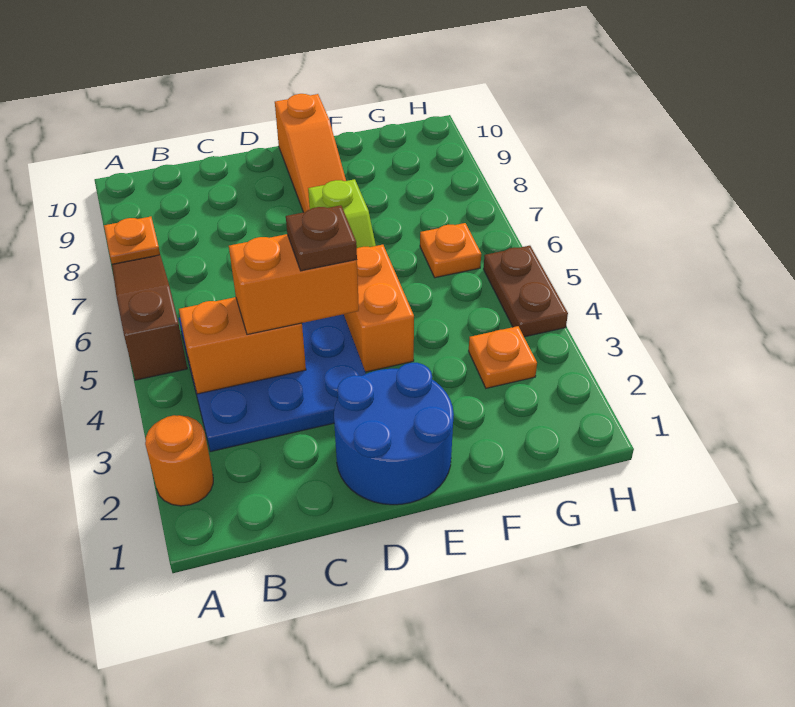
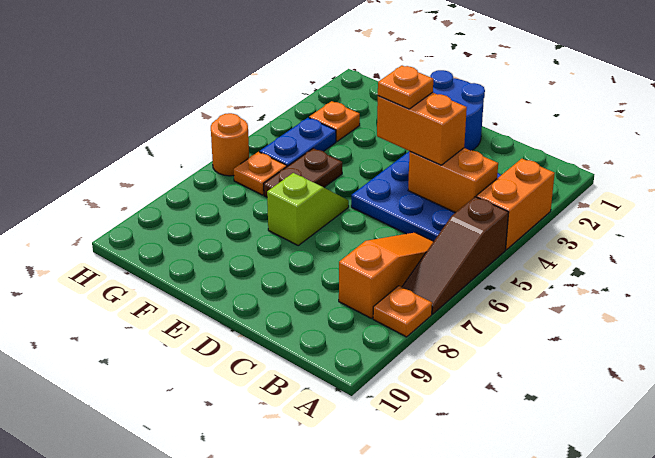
orange round brick A2 level 1 -> orange round brick H6 level 1
brown plate D4 level 4 -> orange plate D4 level 4
orange brick E4:E5 level 1 -> orange brick A3:A4 level 1
orange slope E8:E10 level 1 top 10 -> orange slope B6:B8 level 1 top 8
none -> blue plate G4:G5 level 1
brown plate H4:H5 level 1 -> brown plate F5:F6 level 1

